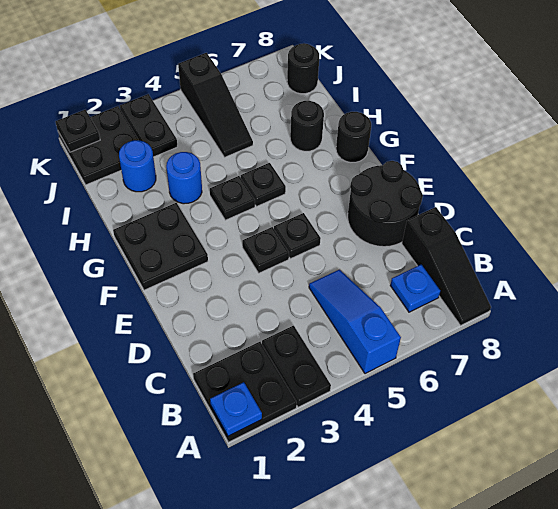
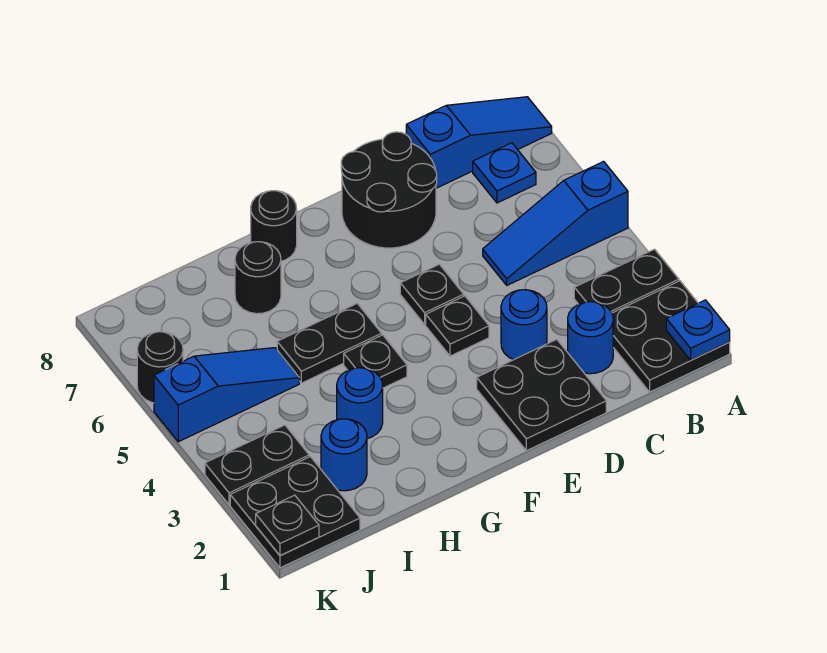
black slope A8:C8 level 1 top C -> blue slope A8:C8 level 1 top C
none -> blue round brick C2 level 1
none -> blue round brick D3 level 1
black plate F1:G2 level 1 -> black plate D1:E2 level 1
black plate G5 level 1 -> black plate G5:H5 level 1
black slope I5:K5 level 1 top K -> blue slope I5:K5 level 1 top K
black round brick J8 level 1 -> black round brick K6 level 1

